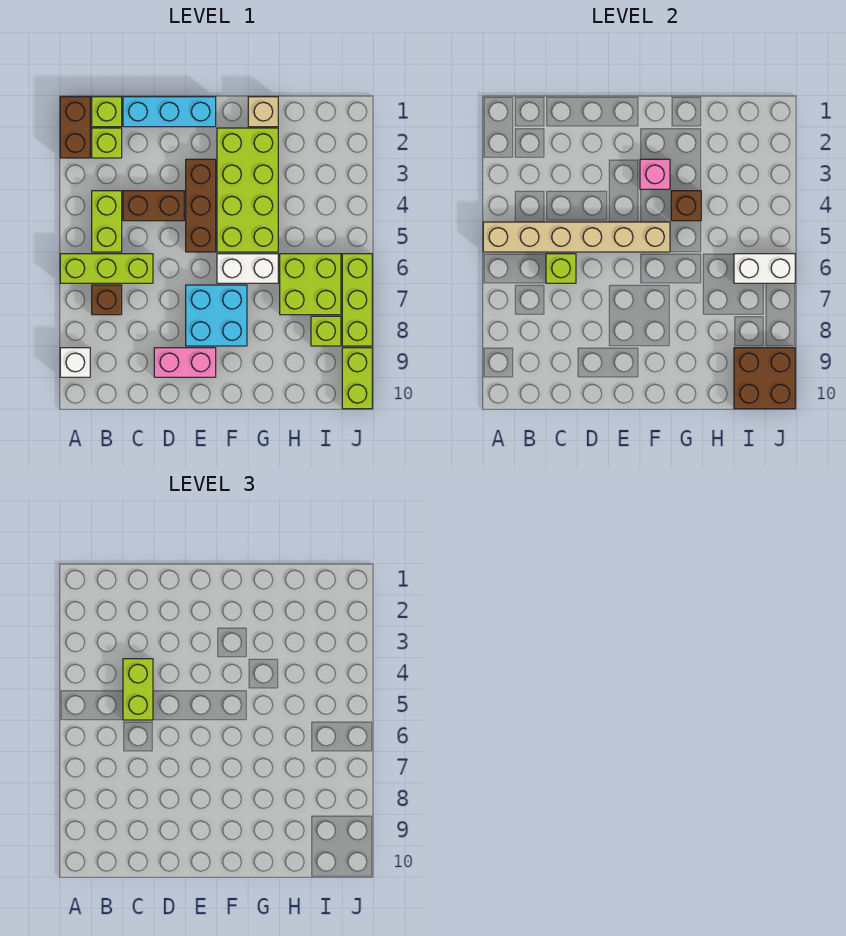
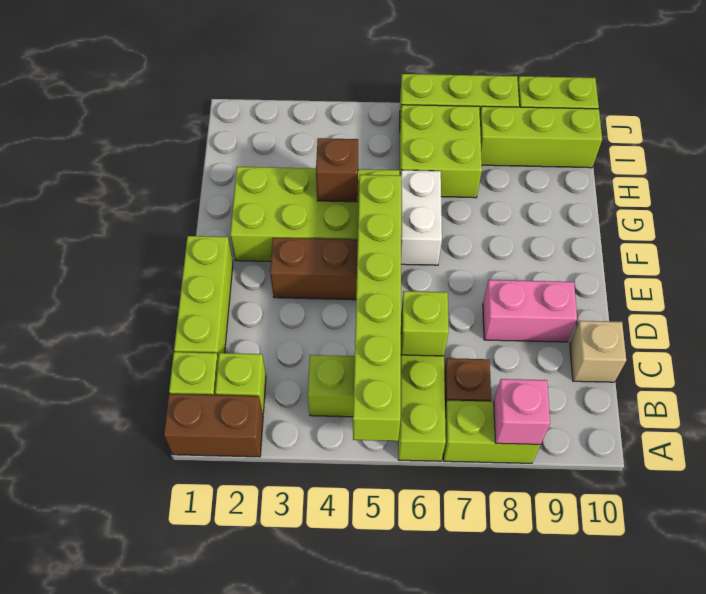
tan brick A5:F5 level 2 -> lime brick A5:F5 level 2
white brick A9 level 1 -> none
cyan brick C1:E1 level 1 -> lime brick C1:E1 level 1
brown brick C4:D4 level 1 -> none
lime brick C4:C5 level 3 -> lime brick A7:A8 level 1
pink brick D9:E9 level 1 -> pink brick D8:D9 level 1
cyan brick E7:F8 level 1 -> none
pink brick F3 level 2 -> pink brick A8 level 2
tan brick G1 level 1 -> tan brick C10 level 1
white brick I6:J6 level 2 -> none
lime brick I8 level 1 -> lime brick I8:I10 level 1
brown brick I9:J10 level 2 -> none

